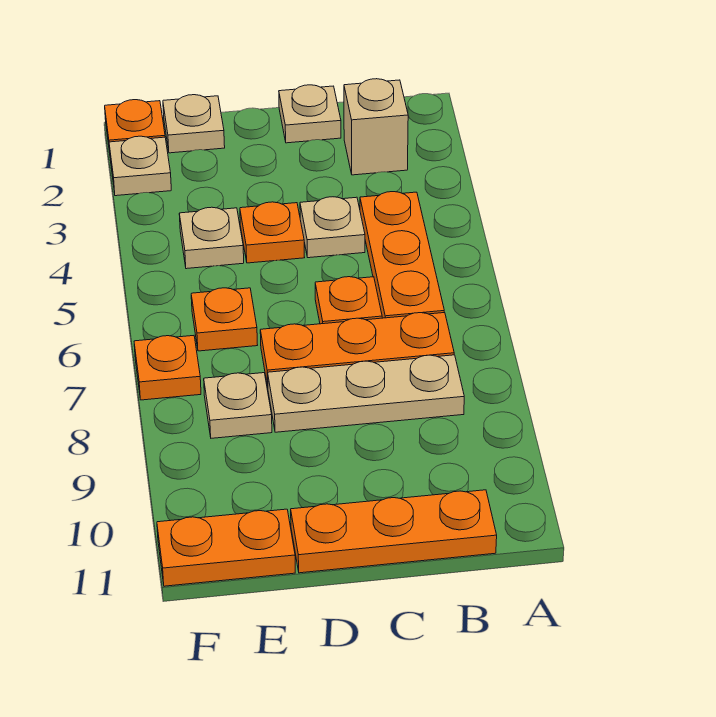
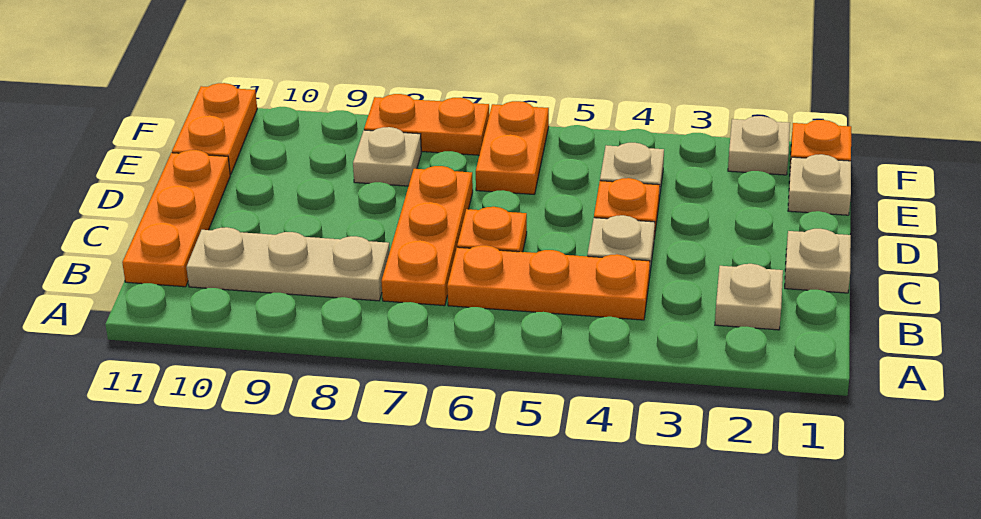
tan brick B2 level 1 -> tan plate B2 level 1
tan plate B8:D8 level 1 -> tan plate B8:B10 level 1
orange plate E6 level 1 -> orange plate E6:F6 level 1
orange plate F7 level 1 -> orange plate F7:F8 level 1

